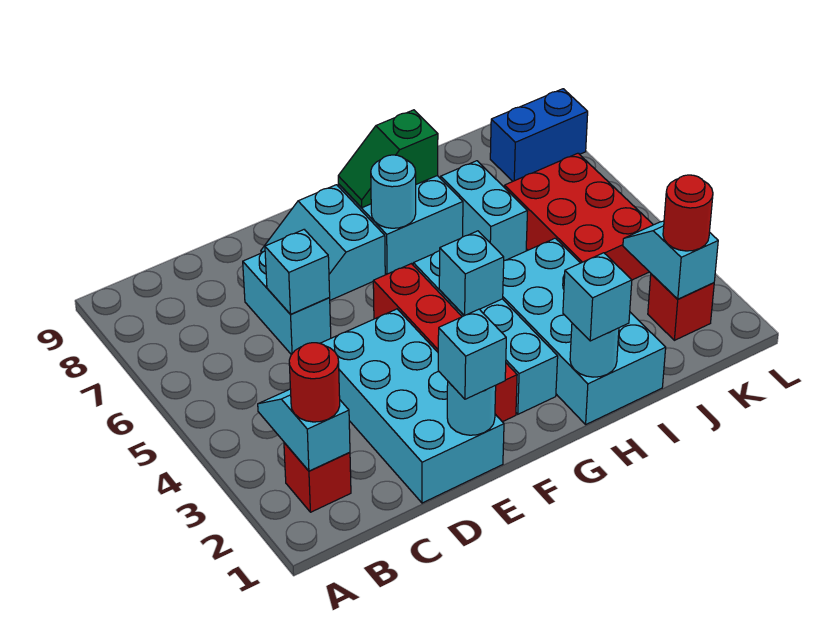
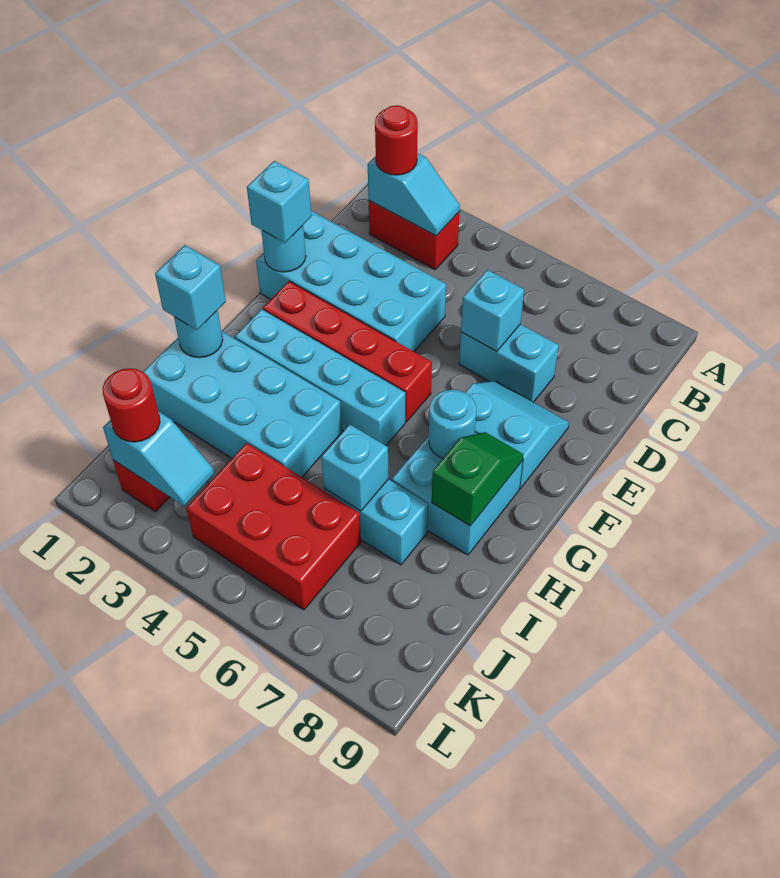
red brick B2 level 1 -> red brick B2:B3 level 1
cyan brick G4 level 2 -> cyan brick I6 level 2
blue brick K8:L8 level 1 -> none

